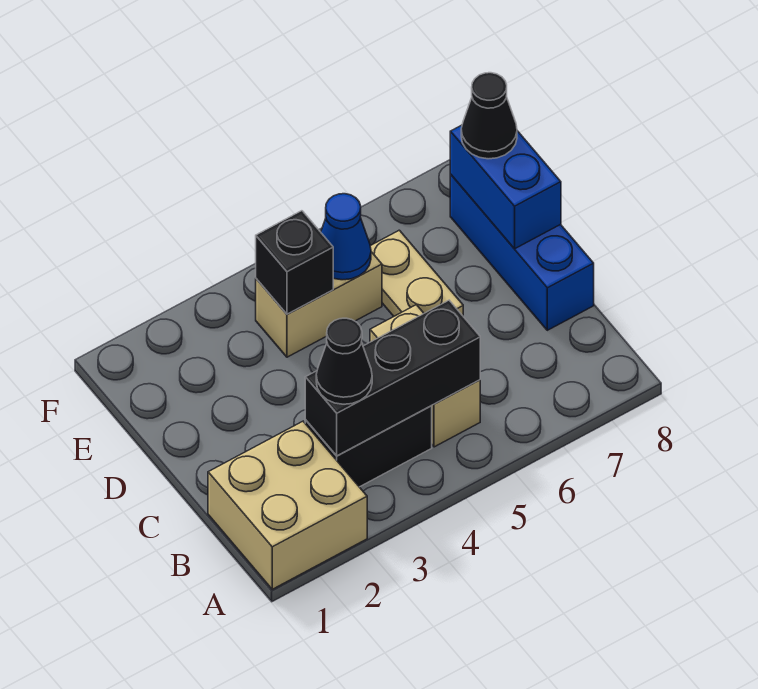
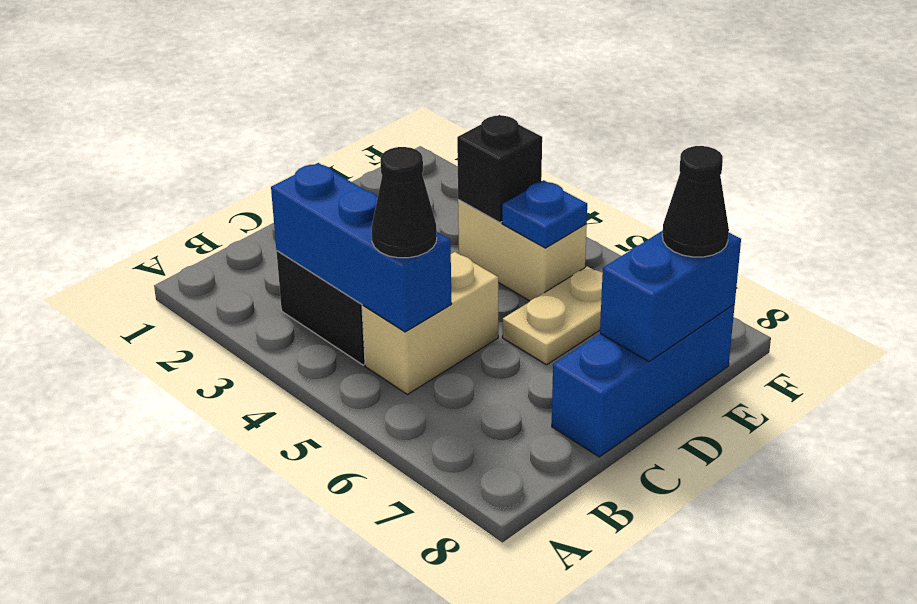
tan brick A1:B2 level 1 -> none
black brick B3:B5 level 2 -> blue brick B3:B5 level 2
black cone B3 level 3 -> black cone B5 level 3
blue cone E5 level 2 -> blue plate E5 level 2

